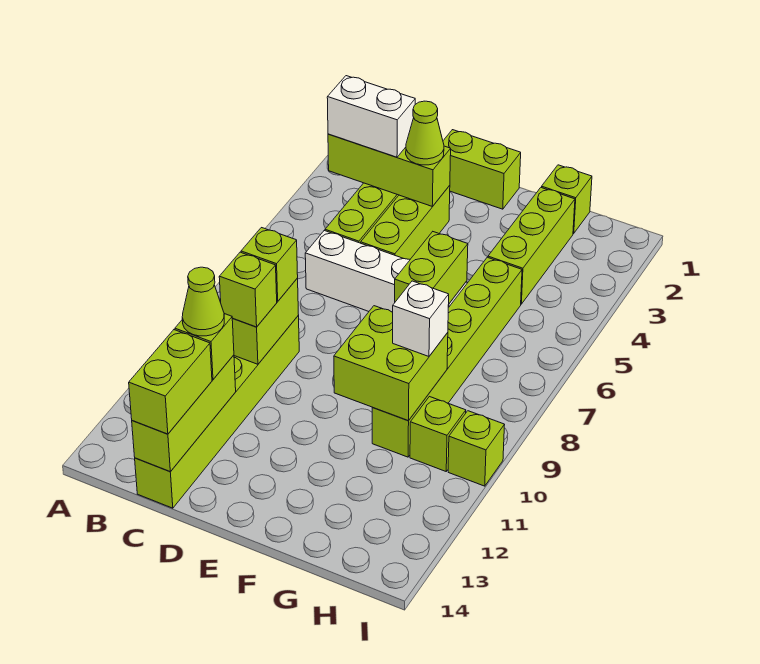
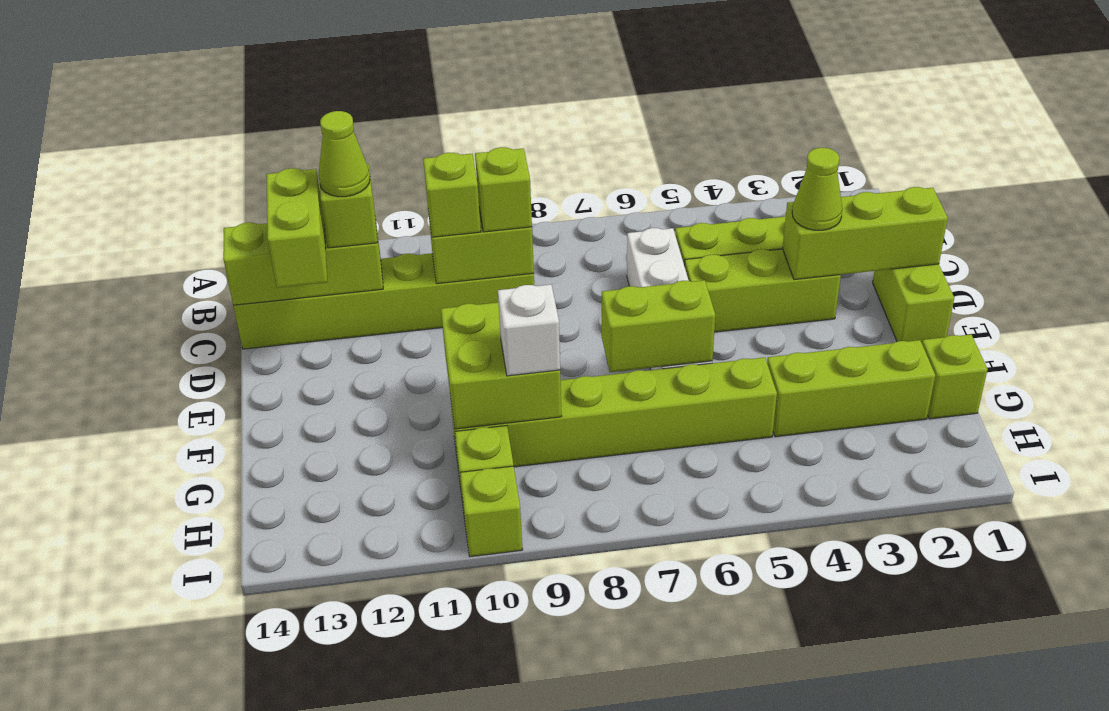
lime brick B3:D3 level 2 -> lime brick D1:D3 level 2
white brick B3:C3 level 3 -> none
lime brick C13:C14 level 3 -> lime brick C13:D13 level 3

